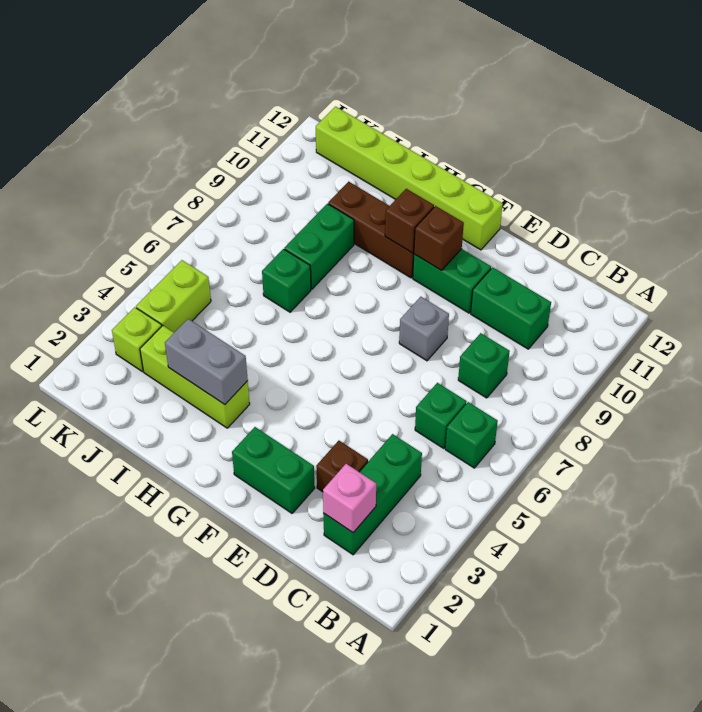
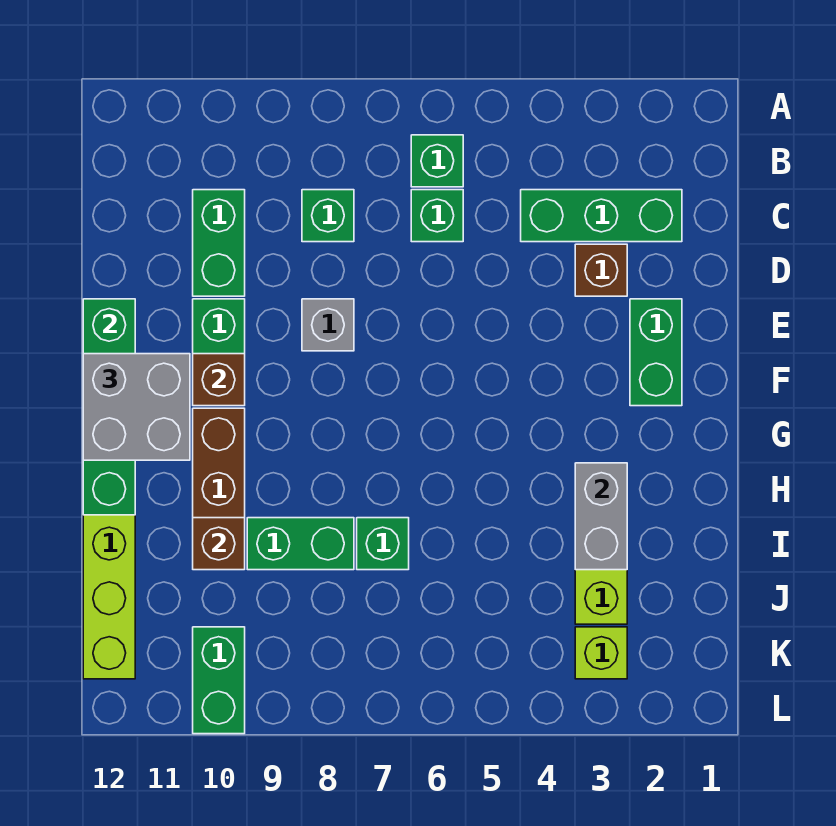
pink brick C2 level 2 -> none
none -> green brick E12:H12 level 2
none -> grey brick F11:G12 level 3
brown brick G10 level 2 -> brown brick I10 level 2
lime brick K4:K5 level 1 -> none
none -> green brick K10:L10 level 1

